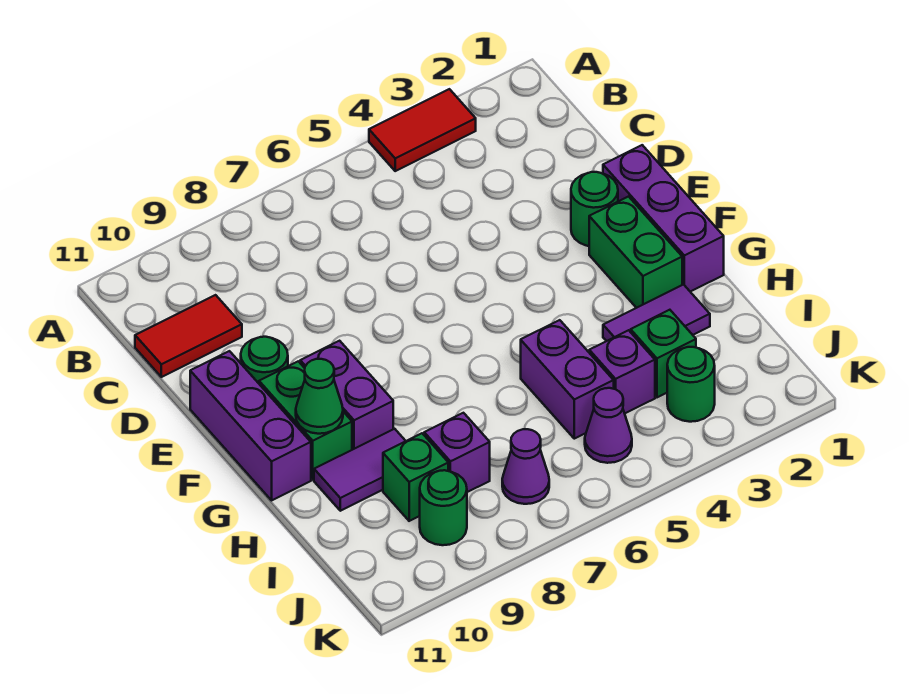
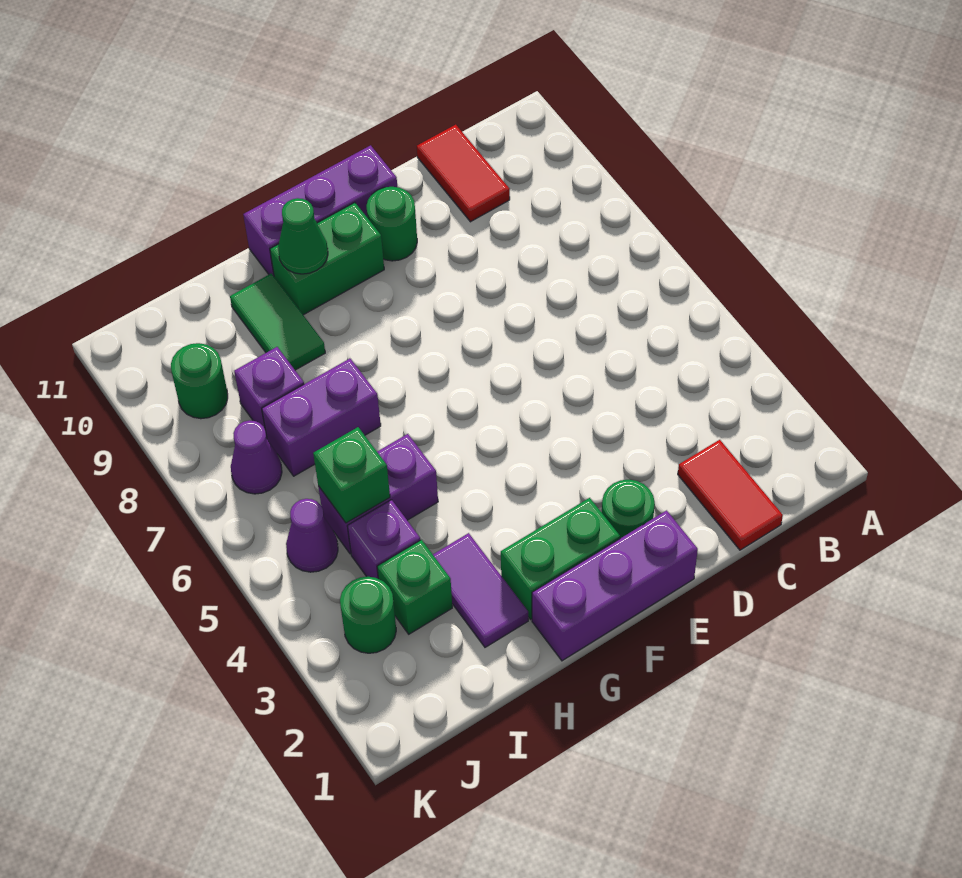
red tile A3:A4 level 1 -> red tile C1:C2 level 1
purple brick F9:G9 level 1 -> purple brick H7:I7 level 1
purple tile H9:H10 level 1 -> green tile H9:H10 level 1
green brick I9 level 1 -> green brick I5 level 2

